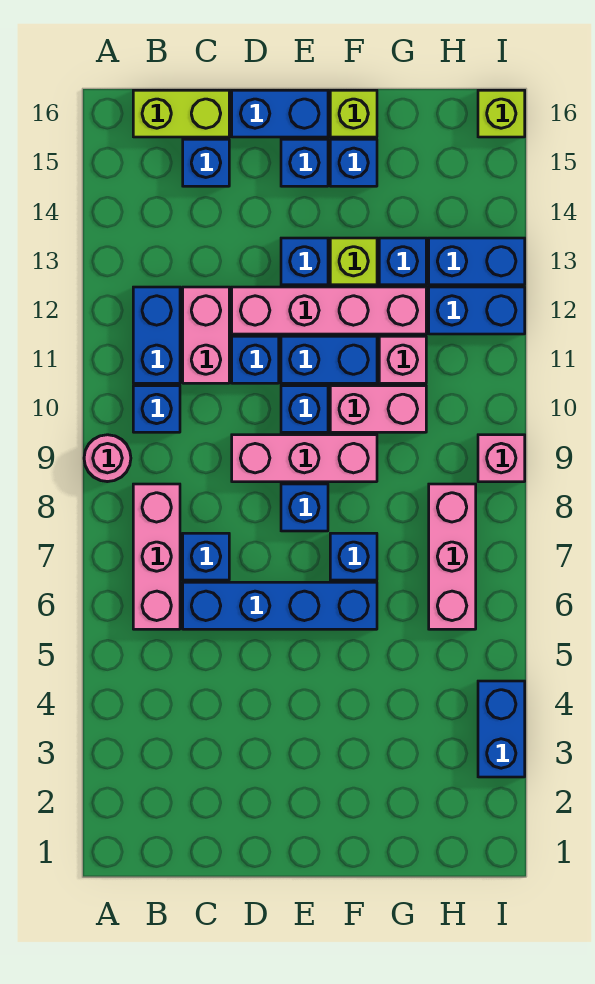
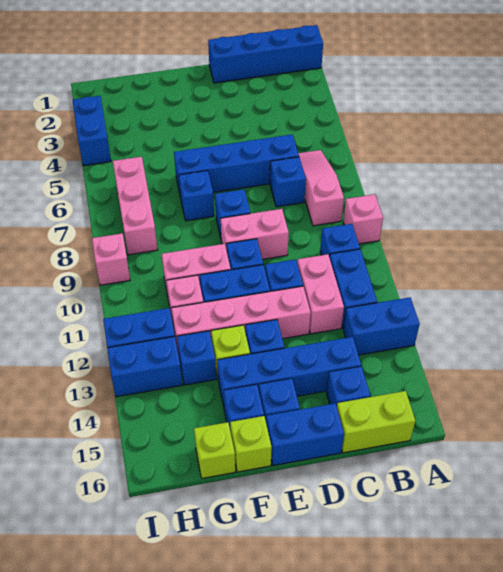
none -> blue brick A1:D1 level 1
pink round brick A9 level 1 -> pink brick A9 level 1
none -> blue brick A13:B13 level 1
pink brick B6:B8 level 1 -> pink slope B6:B8 level 1 top 8
none -> blue brick C14:F14 level 1
pink brick D9:F9 level 1 -> pink brick D9:E9 level 1
lime brick I16 level 1 -> lime brick G16 level 1

